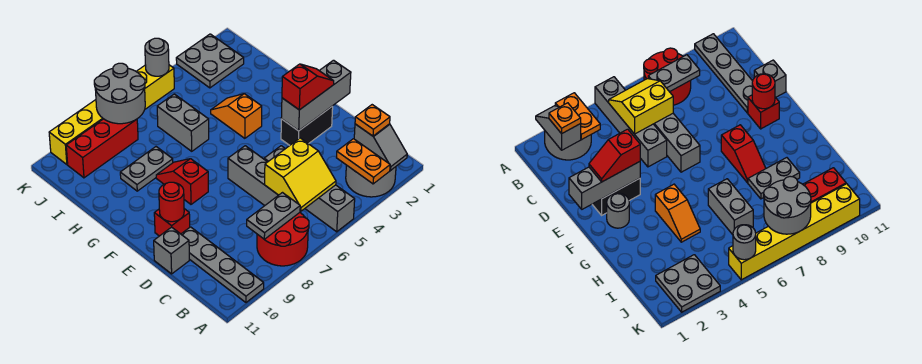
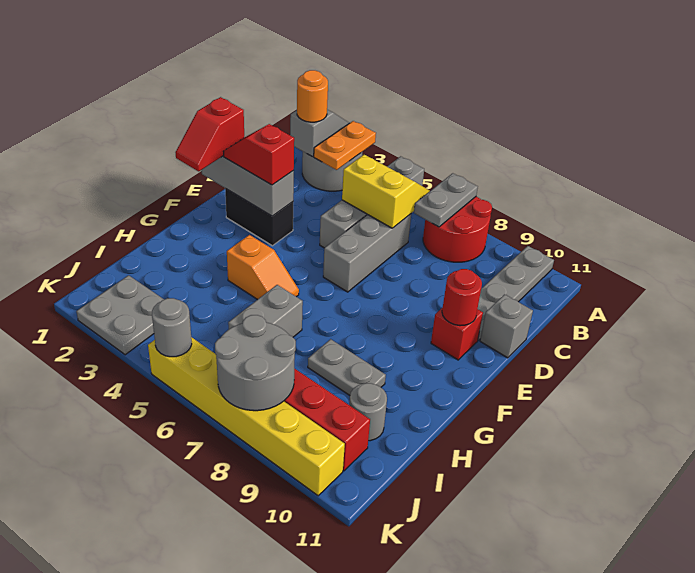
orange plate B2 level 3 -> orange round brick B2 level 3
grey plate B7:B8 level 2 -> grey plate A7:B7 level 2
grey round brick F2 level 1 -> grey round brick I10 level 1
red slope F8:G8 level 1 top F -> red slope E1:F1 level 3 top E
orange slope G4:H4 level 1 top G -> orange slope G4:G5 level 1 top 4

